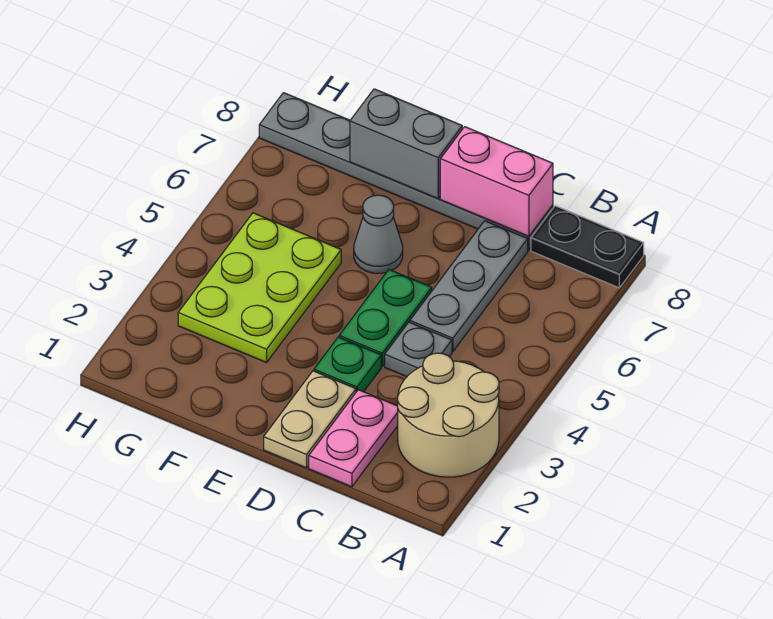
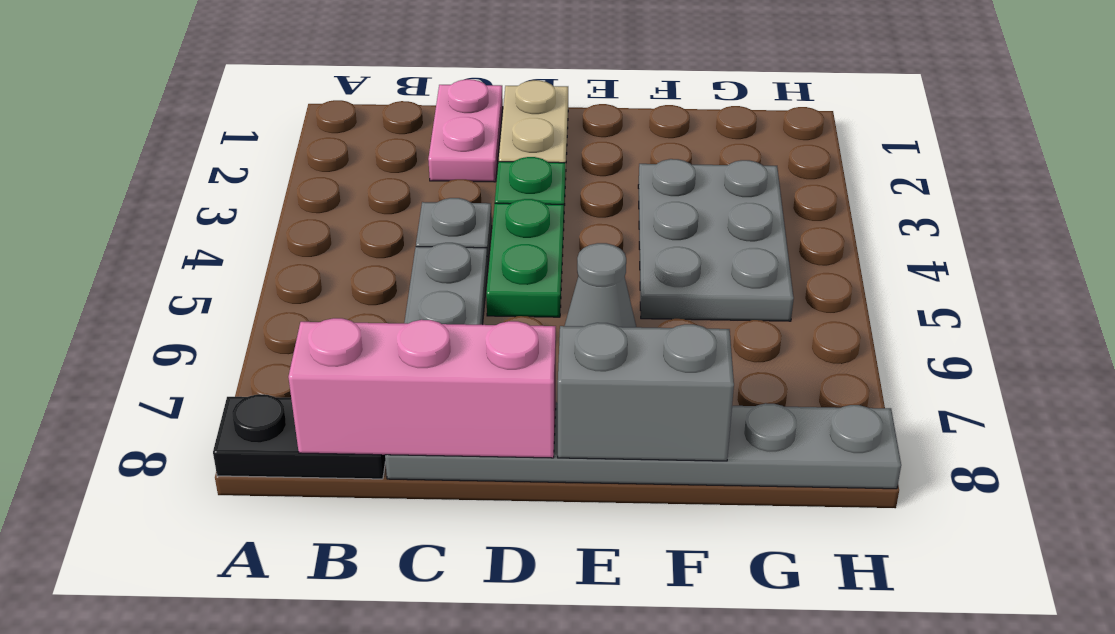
tan round brick A2:B3 level 1 -> none
pink brick C8:D8 level 2 -> pink brick B8:D8 level 2
lime plate F3:G5 level 1 -> grey plate F3:G5 level 1

